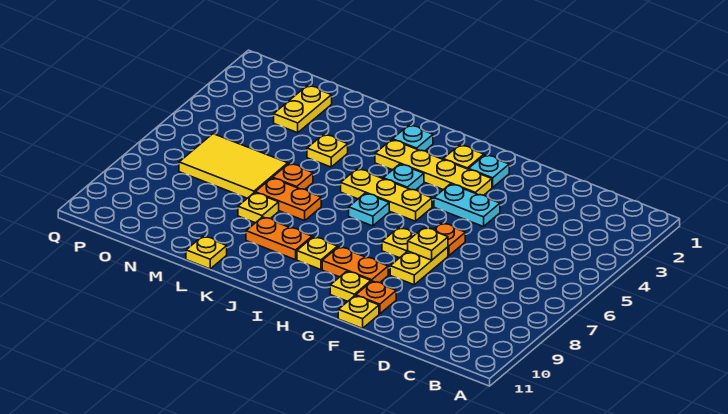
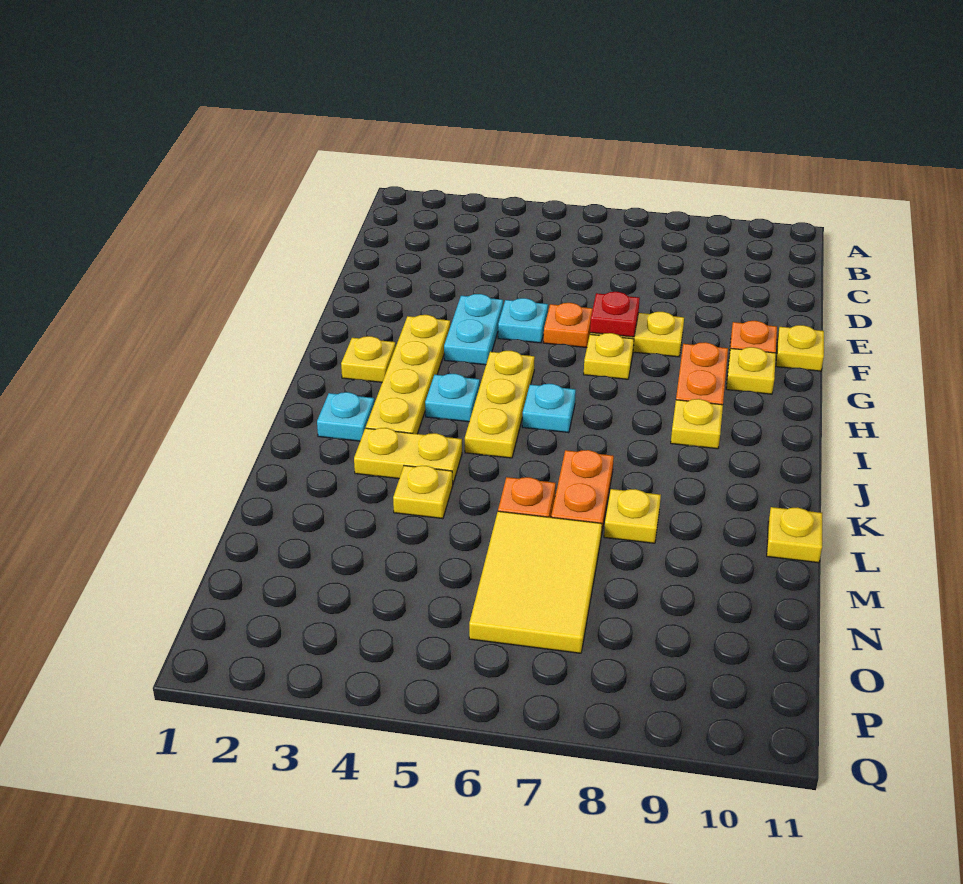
yellow plate F7 level 2 -> red plate F7 level 2
cyan plate G2 level 1 -> cyan plate F5 level 1
orange plate J9:K9 level 1 -> none
yellow plate N2:N3 level 1 -> yellow plate K3:K4 level 1

